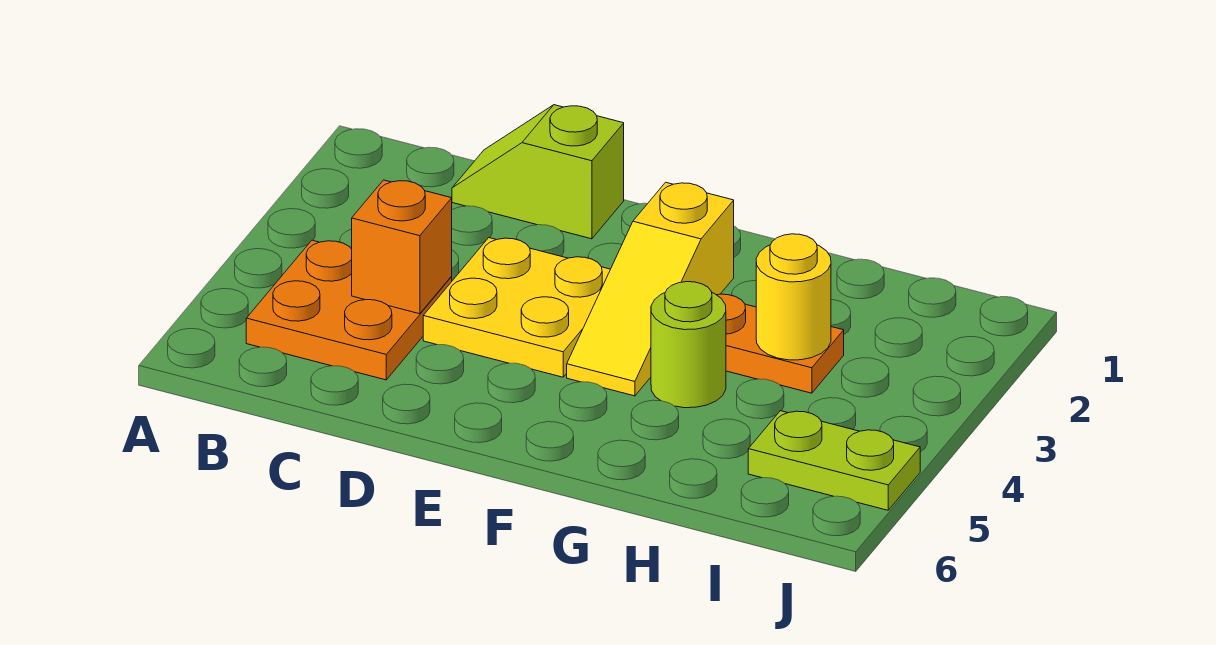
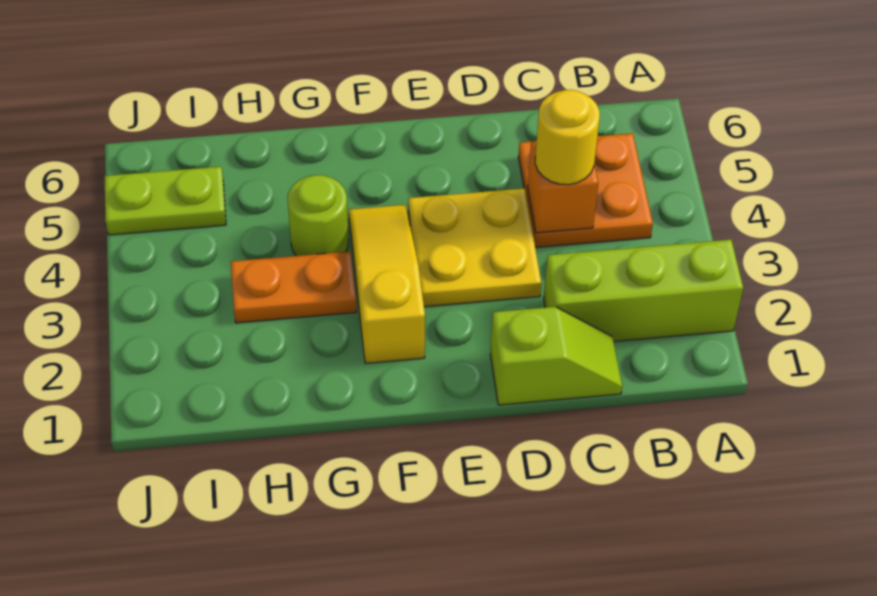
none -> lime brick A2:C2 level 1
yellow round brick H3 level 2 -> yellow round brick C4 level 3

